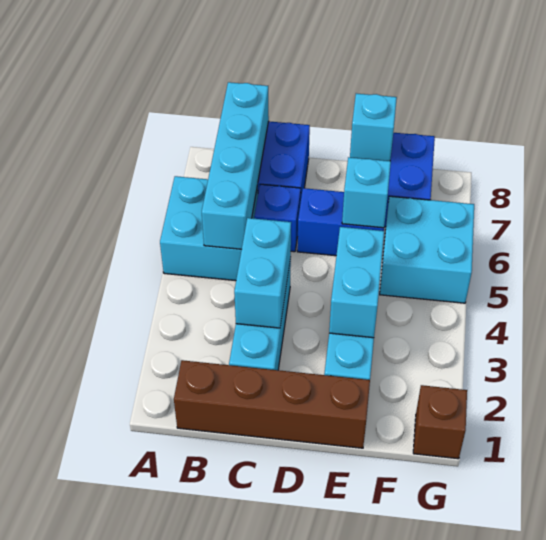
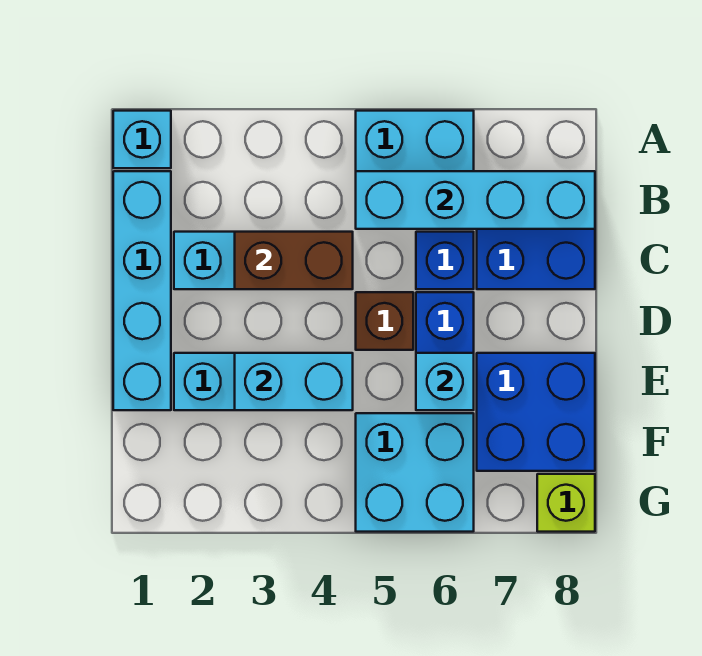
brown brick B1:E1 level 1 -> cyan brick B1:E1 level 1
cyan brick C3:C4 level 2 -> brown brick C3:C4 level 2
cyan brick E8 level 2 -> cyan brick A1 level 1
brown brick G1 level 1 -> brown brick D5 level 1
none -> lime brick G8 level 1

